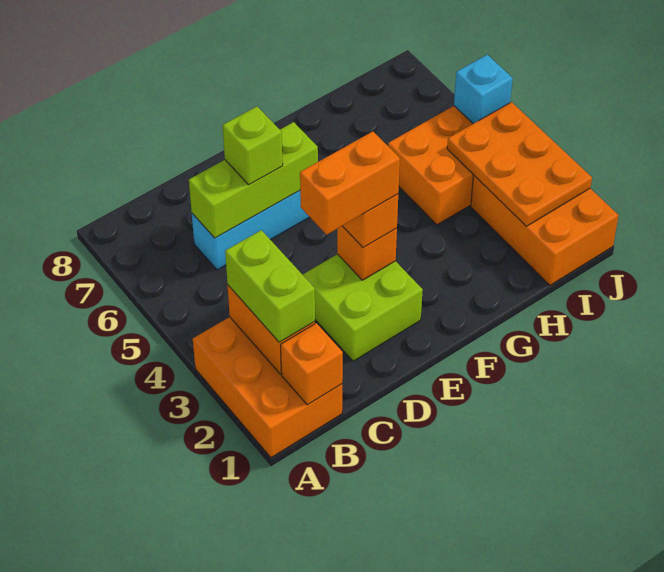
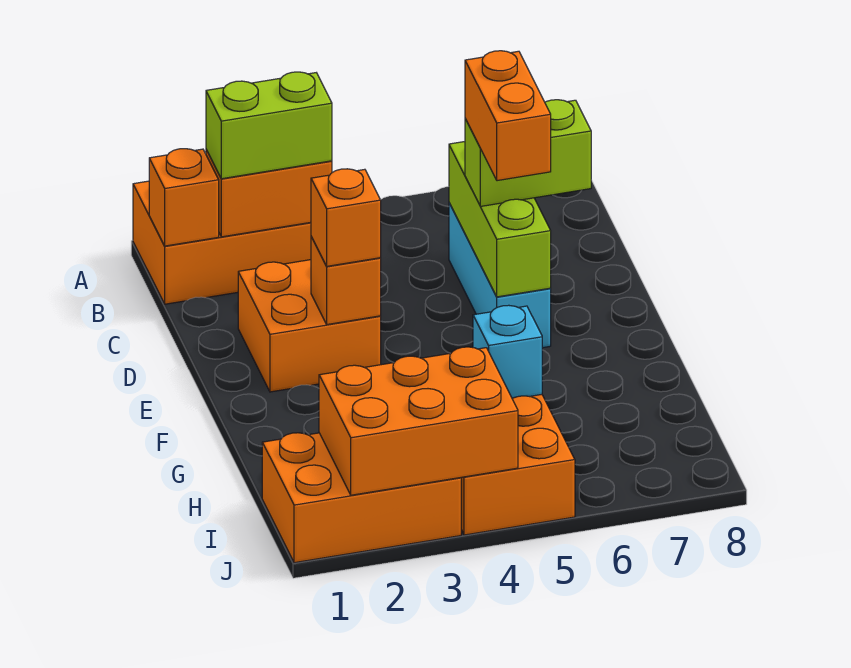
lime brick D2:E3 level 1 -> orange brick D2:E3 level 1
orange brick D3:E3 level 4 -> orange brick D6:E6 level 4
lime brick D6 level 3 -> lime brick D6:D7 level 3
orange plate I2:J4 level 2 -> orange brick I2:J4 level 2
cyan brick J5 level 2 -> cyan brick H5 level 2

